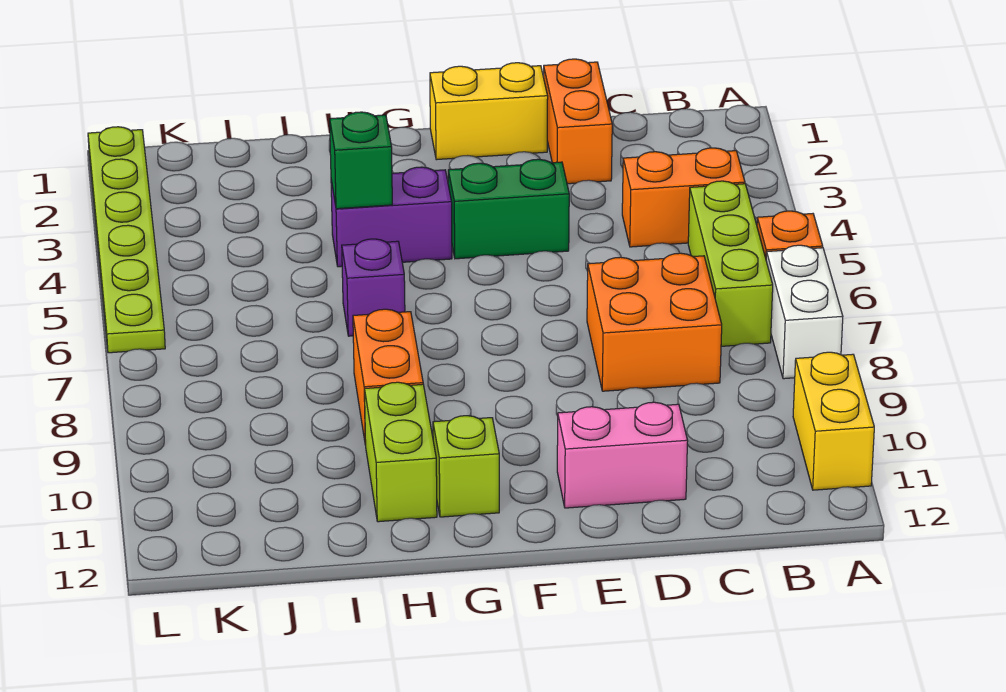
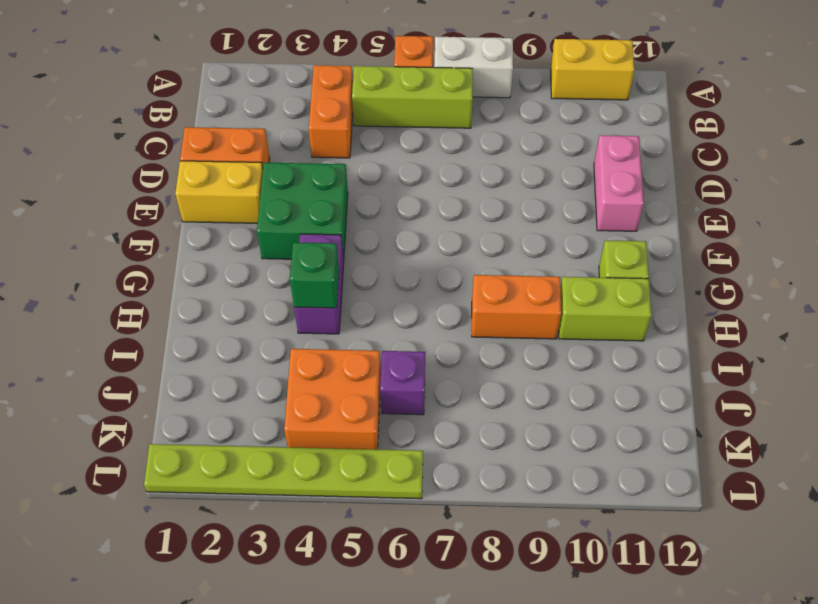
orange brick C7:D8 level 1 -> orange brick J4:K5 level 1
yellow brick E1:F1 level 1 -> yellow brick E1:E2 level 1
green brick E4:F4 level 1 -> green brick E3:F4 level 1
purple brick H6 level 1 -> purple brick J6 level 1

